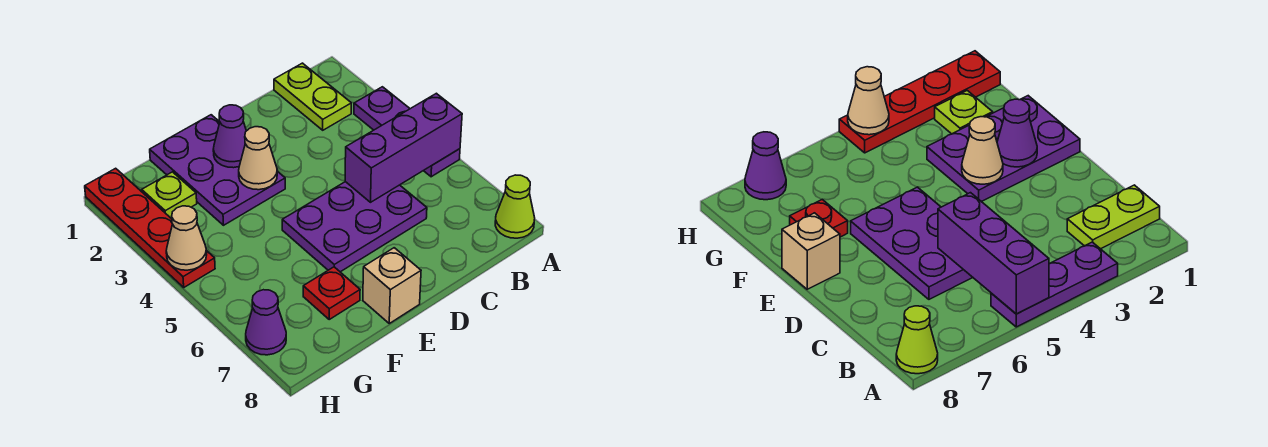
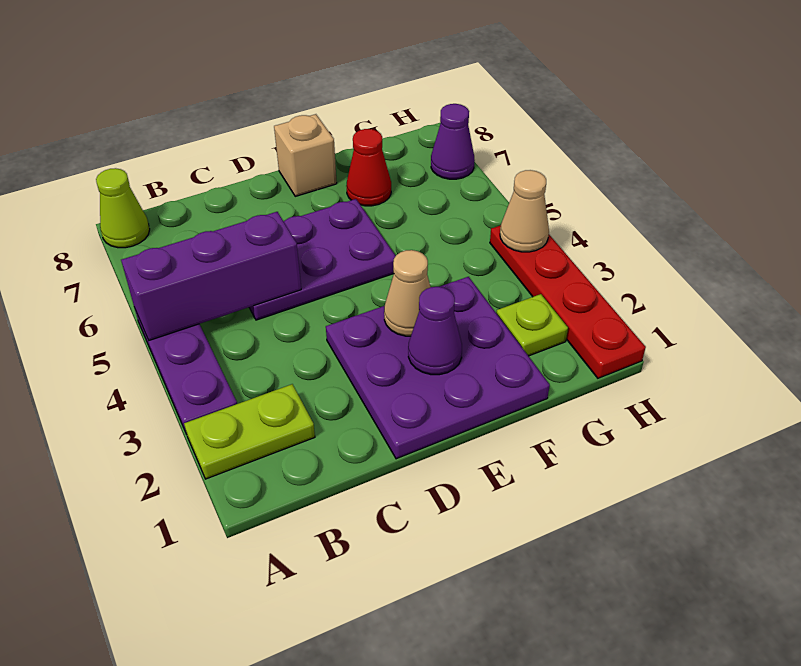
lime plate B1:B2 level 1 -> lime plate A2:B2 level 1
purple plate E1:F3 level 1 -> purple plate D1:F3 level 1
red plate F7 level 1 -> red cone F7 level 1

